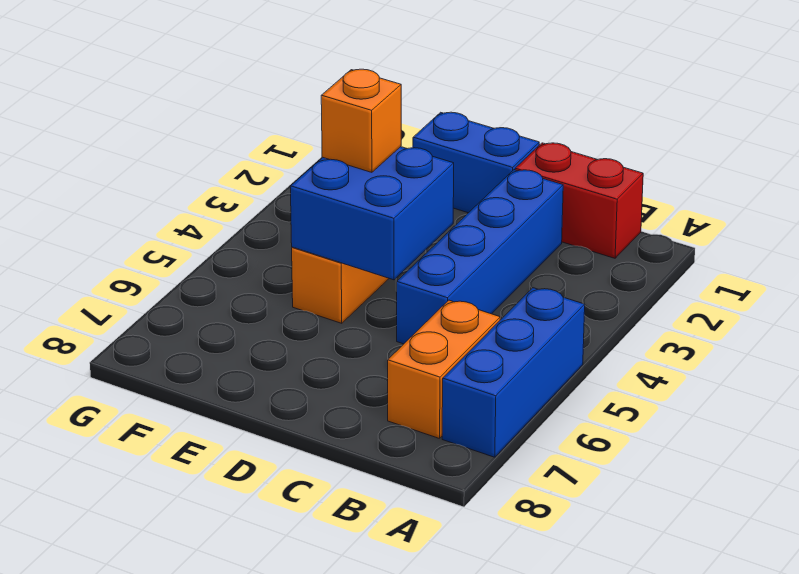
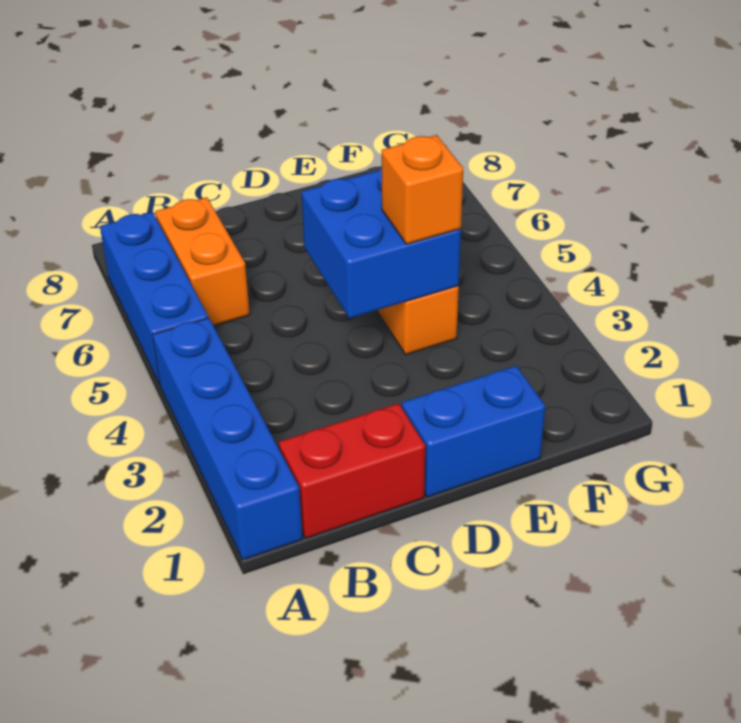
blue brick C2:C5 level 1 -> blue brick A1:A4 level 1

